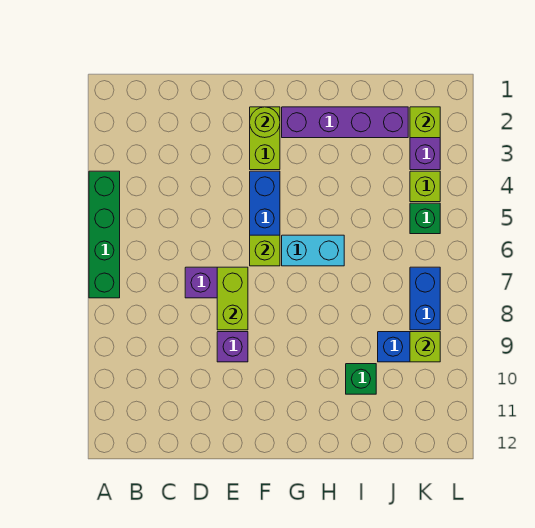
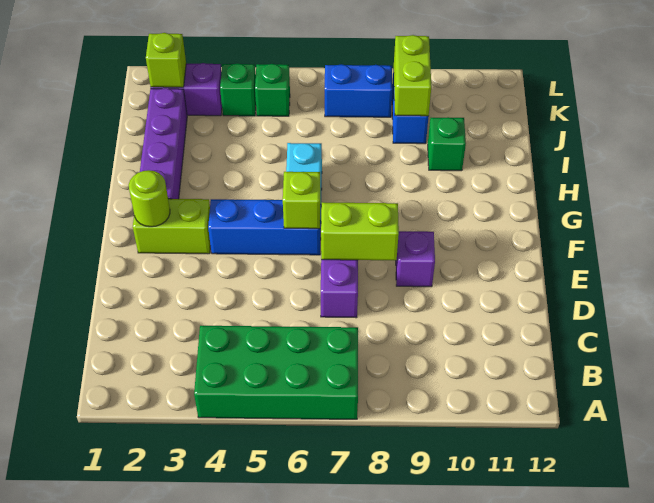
green brick A4:A7 level 1 -> green brick A4:B7 level 1
lime brick K4 level 1 -> green brick K4 level 1
lime brick K9 level 2 -> lime brick J9:K9 level 2

